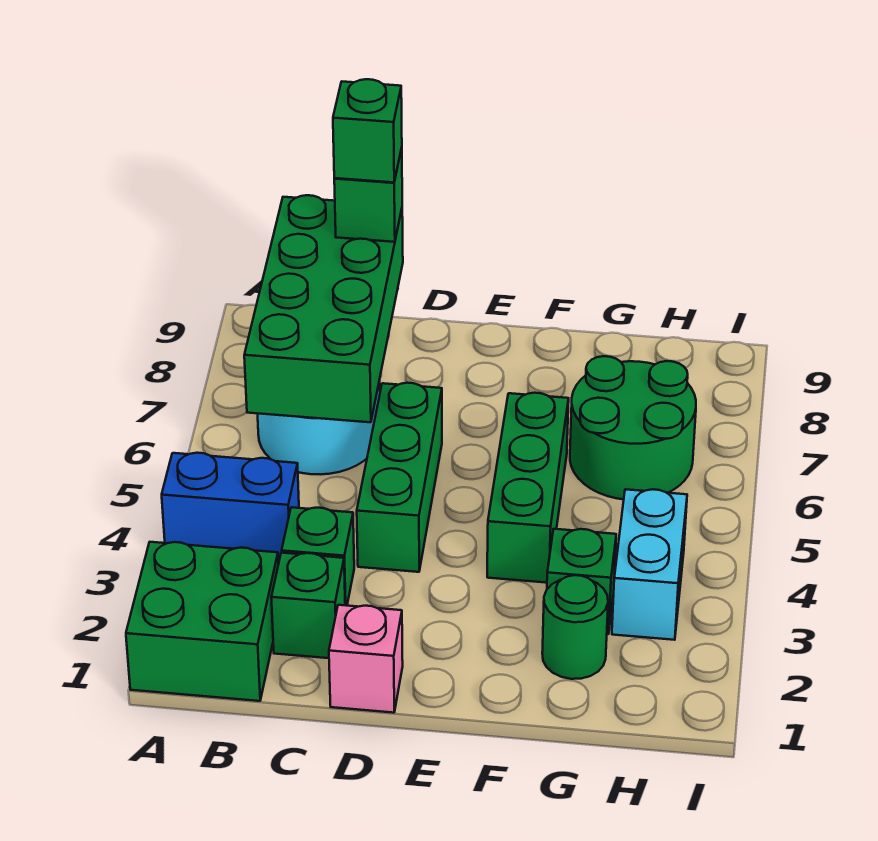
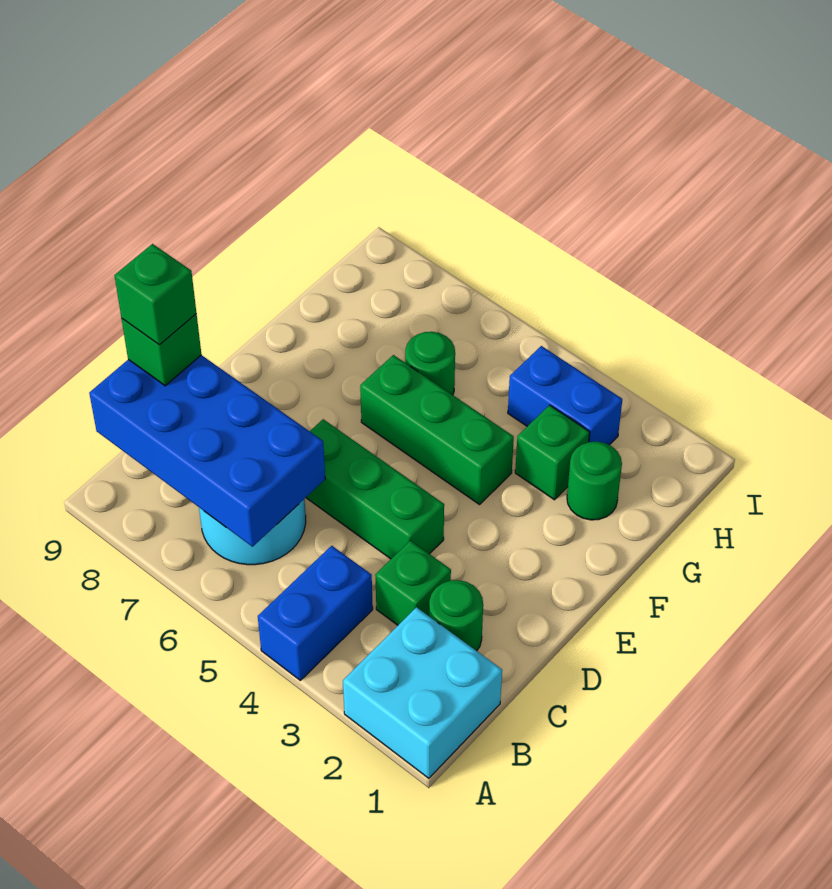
green brick A1:B2 level 1 -> cyan brick A1:B2 level 1
green brick B6:C9 level 2 -> blue brick B6:C9 level 2
green brick C2 level 1 -> green round brick C2 level 1
pink brick D1 level 1 -> none
green round brick G6:H7 level 1 -> green round brick G6 level 1
cyan brick H3:H4 level 1 -> blue brick H3:H4 level 1

